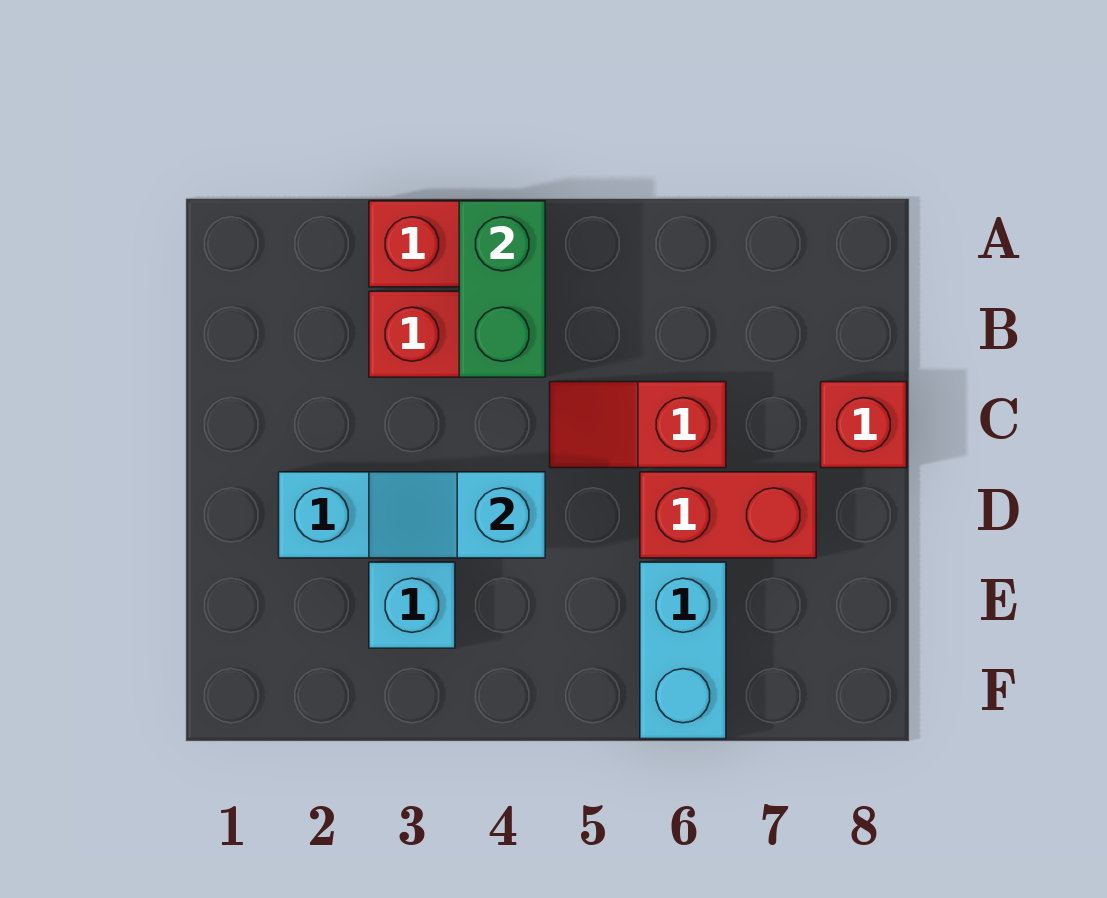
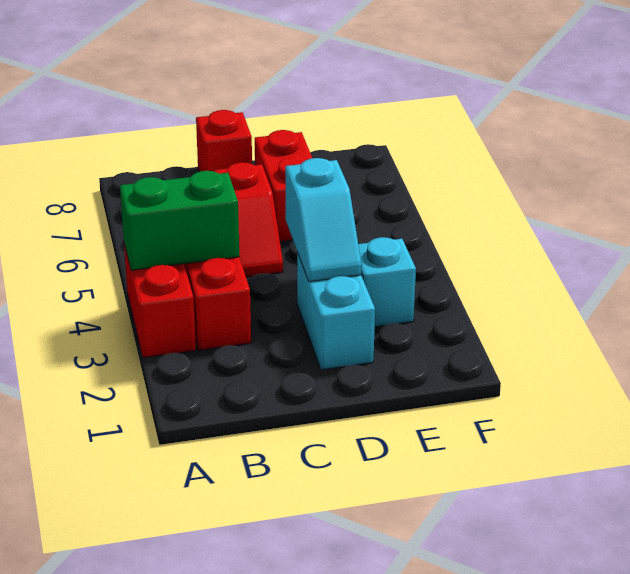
cyan brick E6:F6 level 1 -> none

